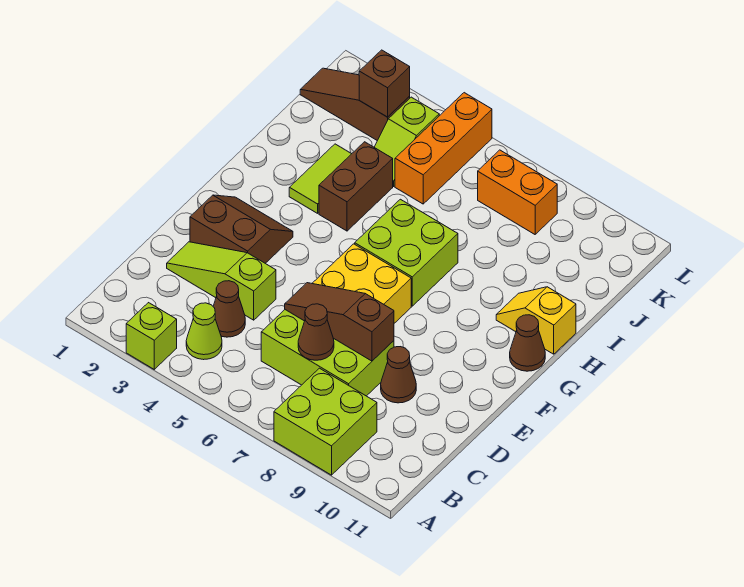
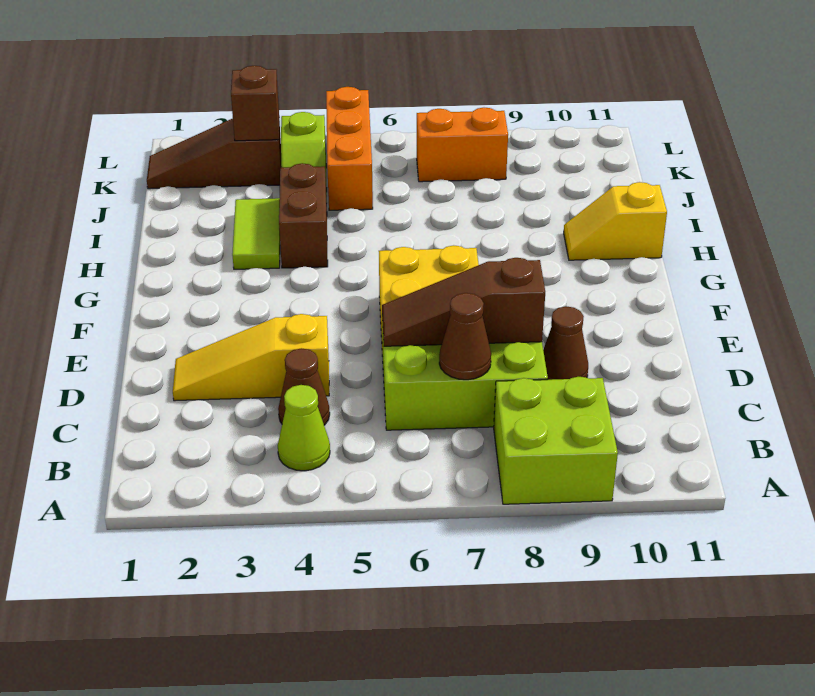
lime brick A3 level 1 -> none
lime slope D2:D4 level 1 top 4 -> yellow slope D2:D4 level 1 top 4
brown slope E2:F3 level 1 top E -> none
lime brick G6:H7 level 1 -> none
brown cone G11 level 1 -> none

